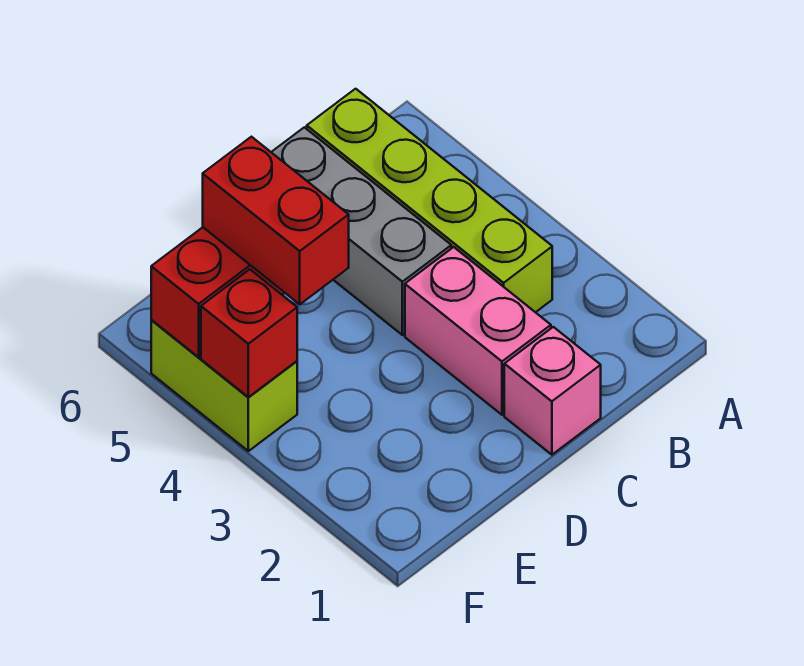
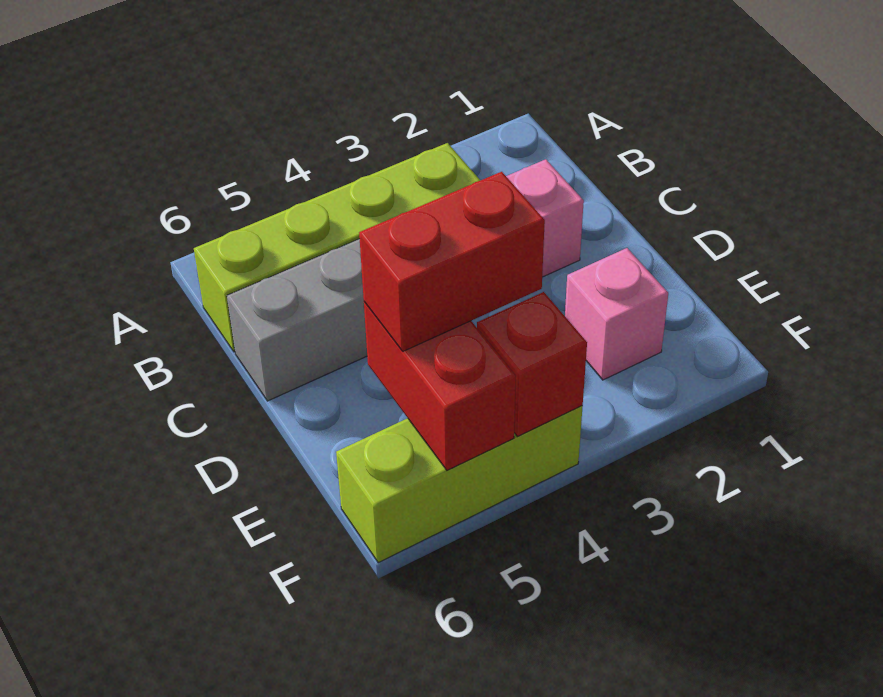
pink brick C1 level 1 -> pink brick E2 level 1
lime brick F4:F5 level 1 -> lime brick F4:F6 level 1

